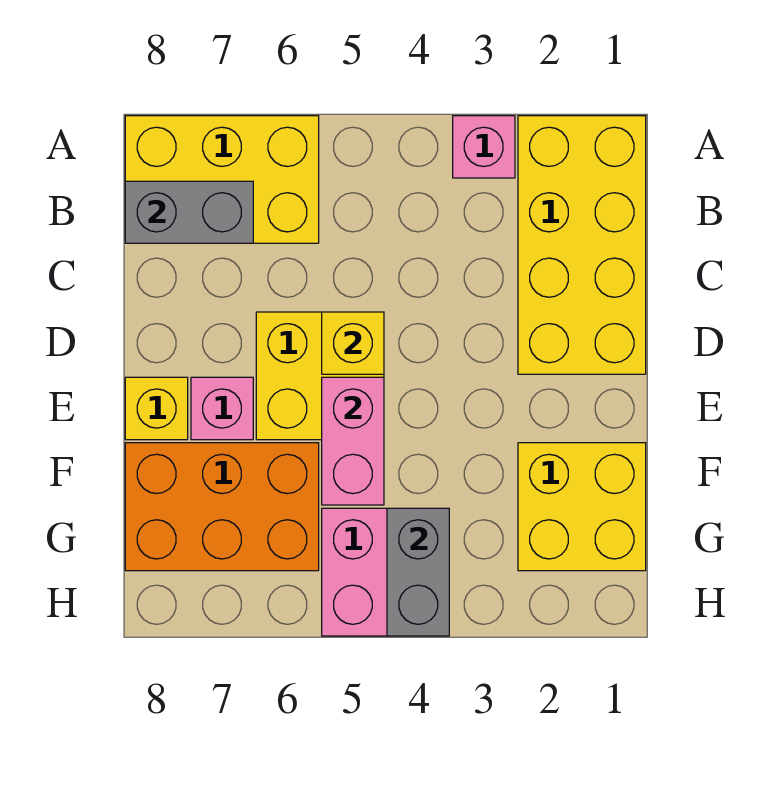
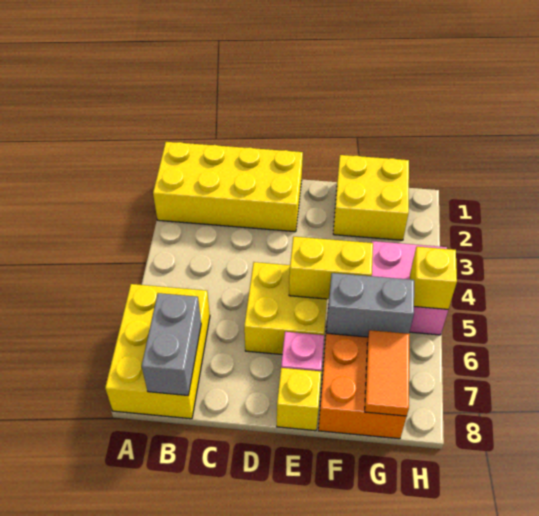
pink brick A3 level 1 -> none
yellow brick D5 level 2 -> yellow brick H5 level 2
pink brick E5:F5 level 2 -> yellow brick E5:F5 level 2
grey brick G4:H4 level 2 -> grey brick F6:G6 level 2
none -> orange tile G7:G8 level 2

